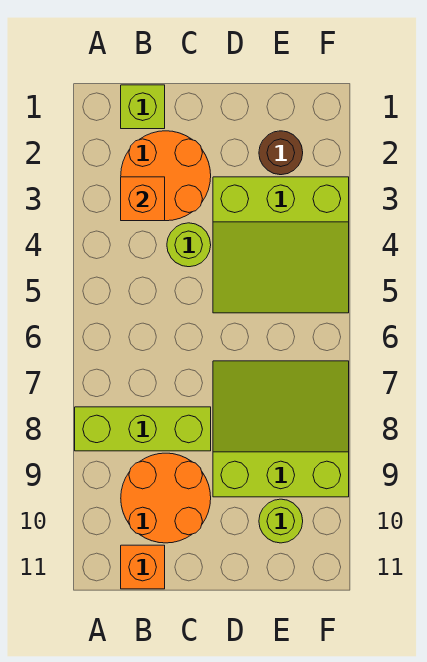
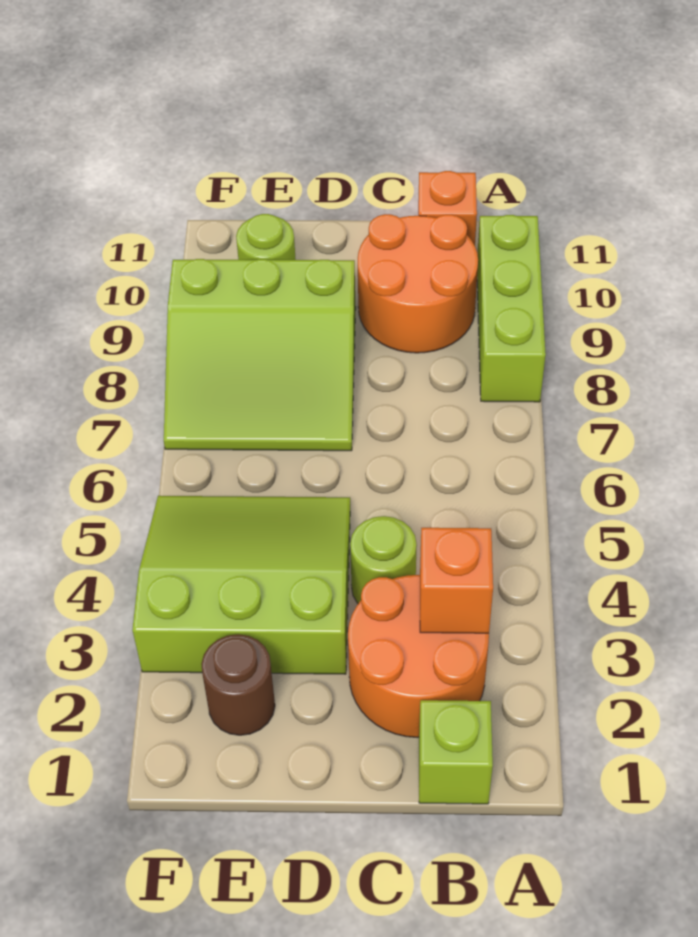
lime brick A8:C8 level 1 -> lime brick A8:A10 level 1

